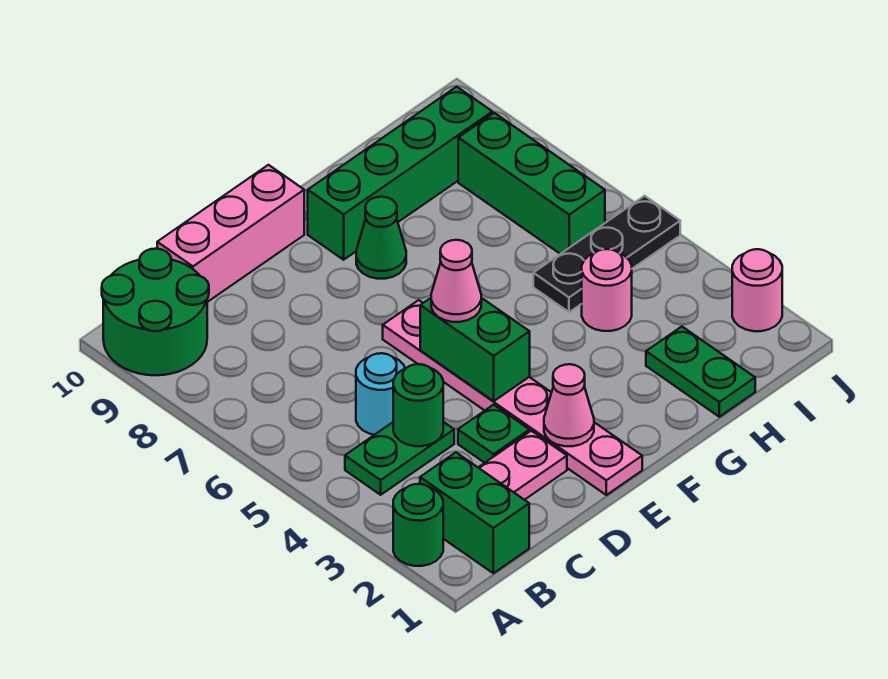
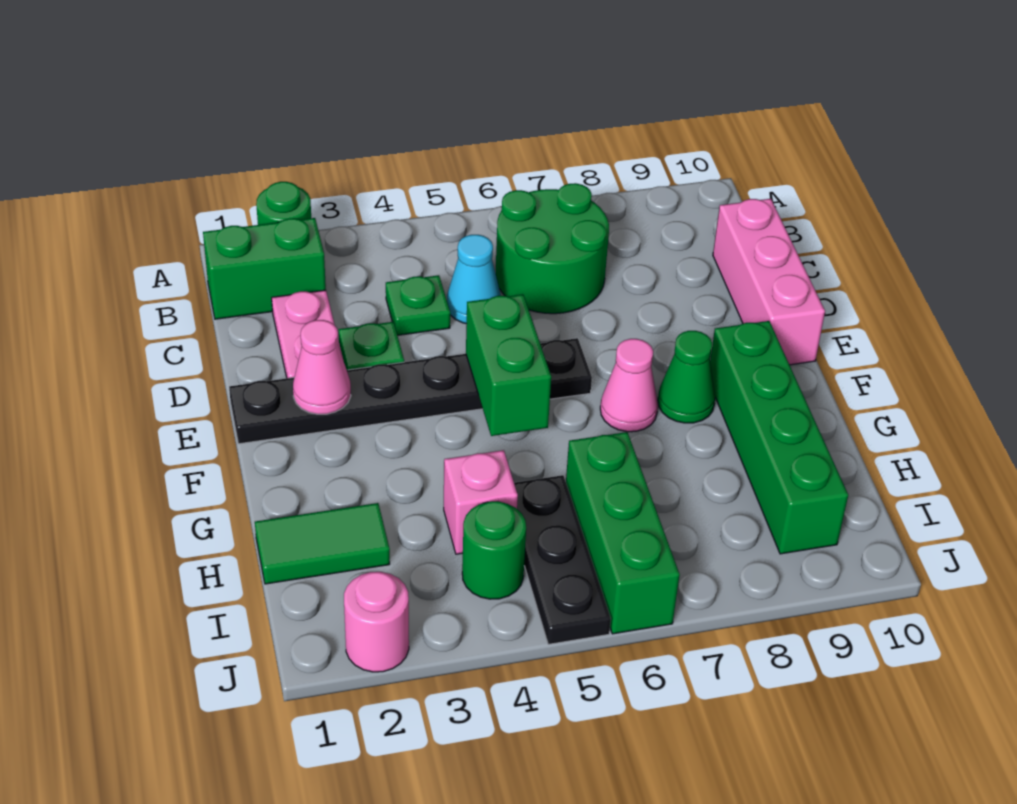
green round brick A9:B10 level 1 -> green round brick B6:C7 level 1
green plate B4:C4 level 1 -> green plate C4 level 1
green round brick C4 level 2 -> green round brick I4 level 1
cyan round brick C5 level 1 -> cyan cone C5 level 1
pink plate E1:E6 level 1 -> black plate E1:E6 level 1
green brick E4:E5 level 2 -> green brick E5:F5 level 2
pink cone E5 level 3 -> pink cone F7 level 1
green plate H1:H2 level 1 -> green tile H1:H2 level 1
pink round brick H4 level 1 -> pink brick H4 level 1
green brick I6:I8 level 1 -> green brick H6:J6 level 1

